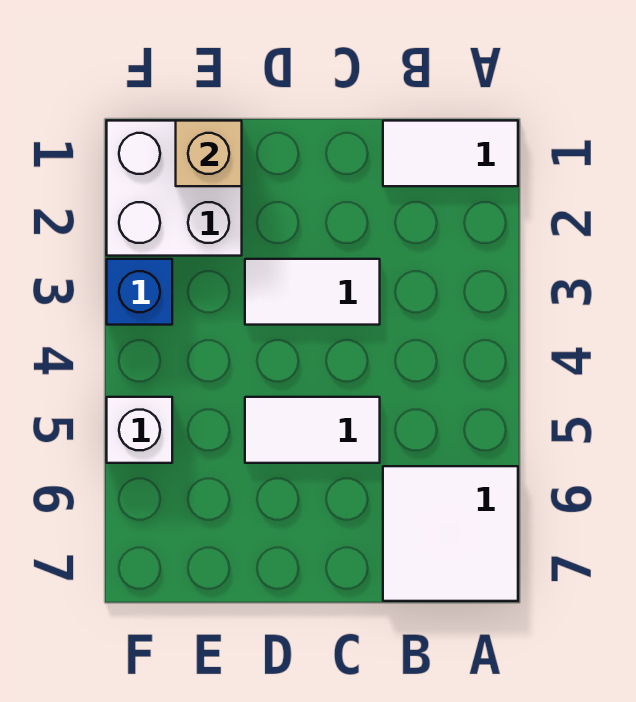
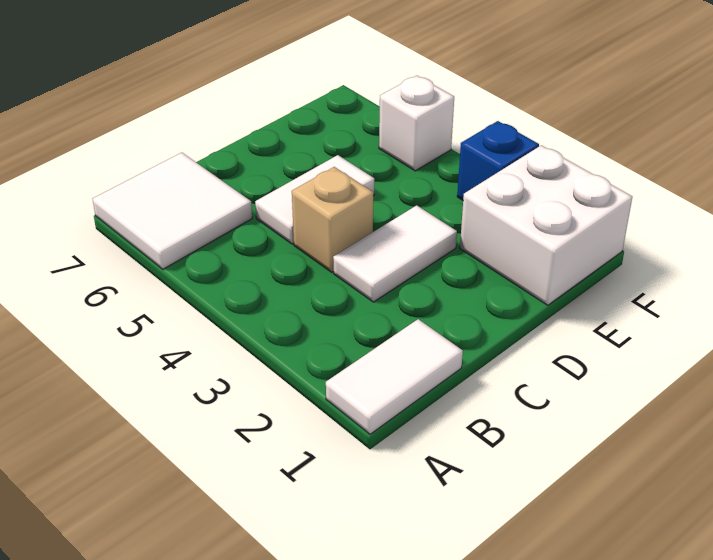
tan brick E1 level 2 -> tan brick C4 level 1

